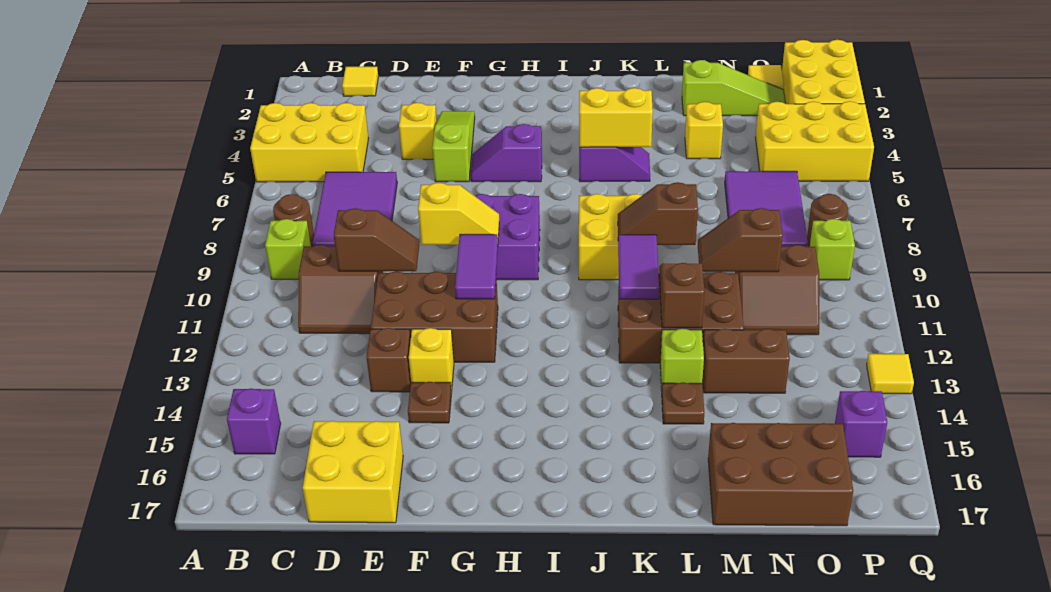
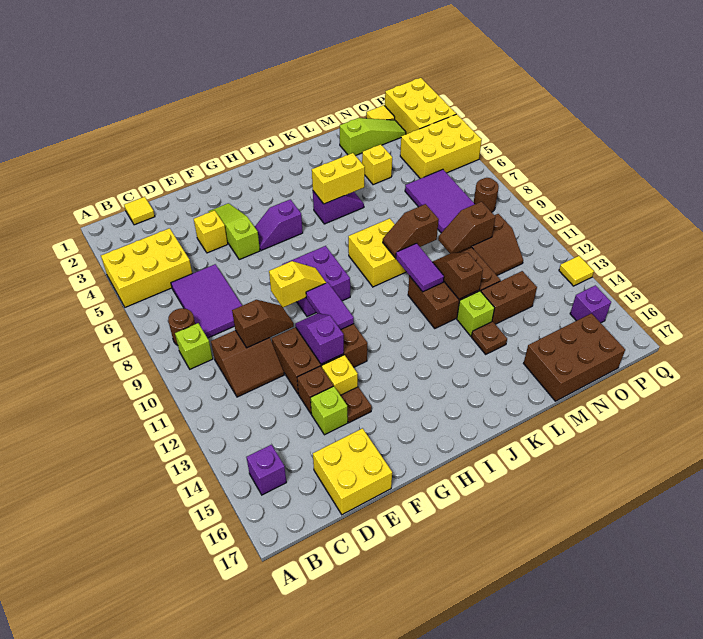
none -> purple slope F11:F12 level 2 top 12
lime brick P9 level 1 -> lime brick E14 level 1

